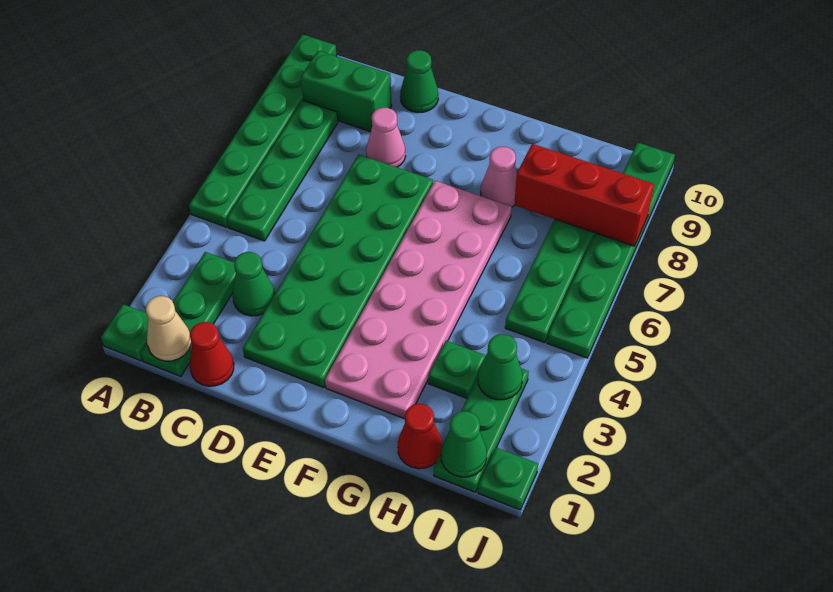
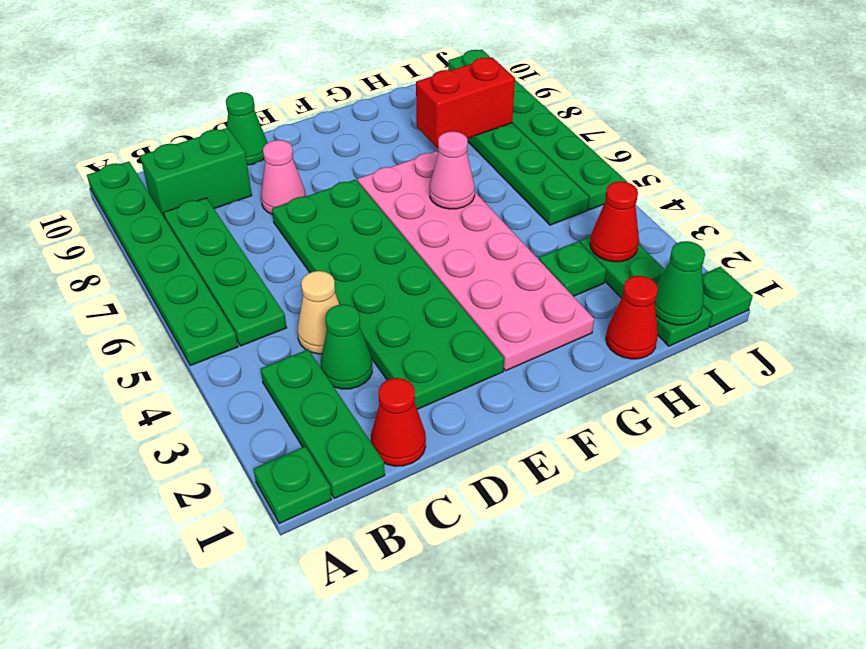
tan cone B1 level 2 -> tan cone C4 level 1
pink cone G8 level 1 -> pink cone G6 level 2
red brick H8:J8 level 2 -> red brick H8:I8 level 2
green cone I3 level 2 -> red cone I3 level 2

